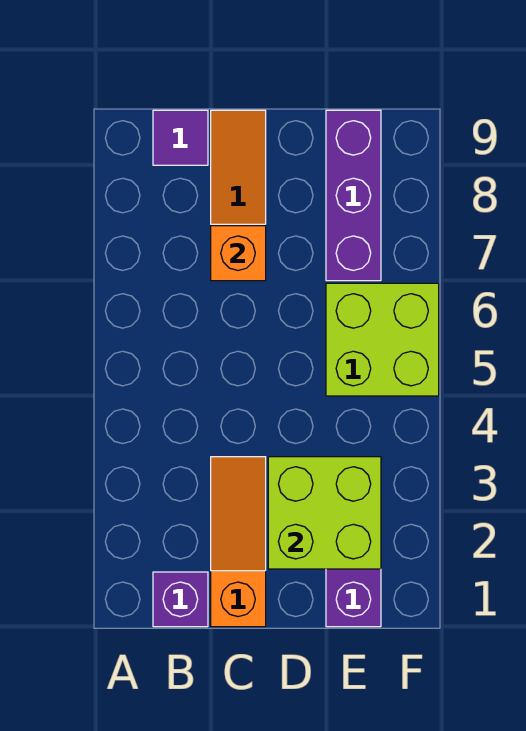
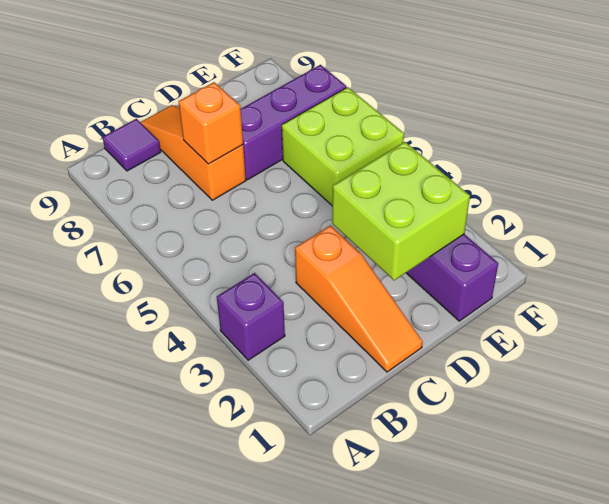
purple brick B1 level 1 -> purple brick A3 level 1
orange slope C1:C3 level 1 top 1 -> orange slope C1:C3 level 1 top 3
purple brick E7:E9 level 1 -> purple brick D7:F7 level 1

